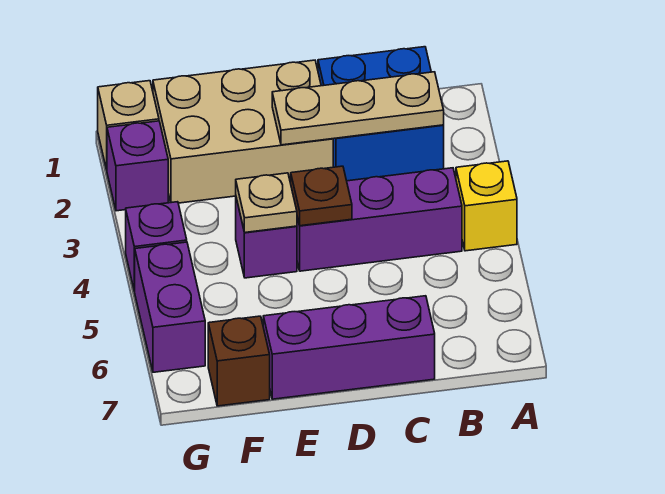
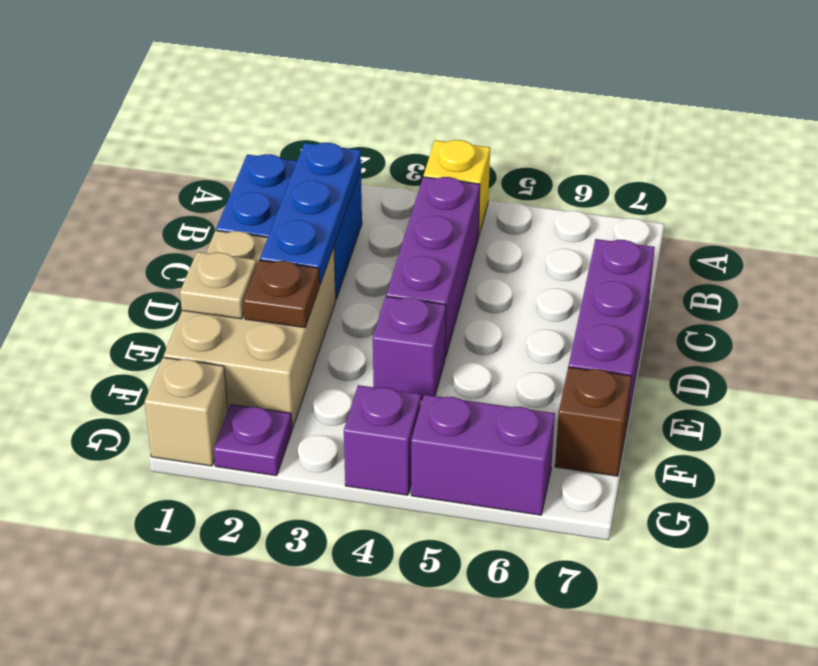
tan plate B2:D2 level 2 -> blue plate B2:D2 level 2
brown plate D4 level 2 -> brown plate E2 level 2
tan plate E4 level 2 -> tan plate E1 level 2
purple brick G2 level 1 -> purple plate G2 level 1

